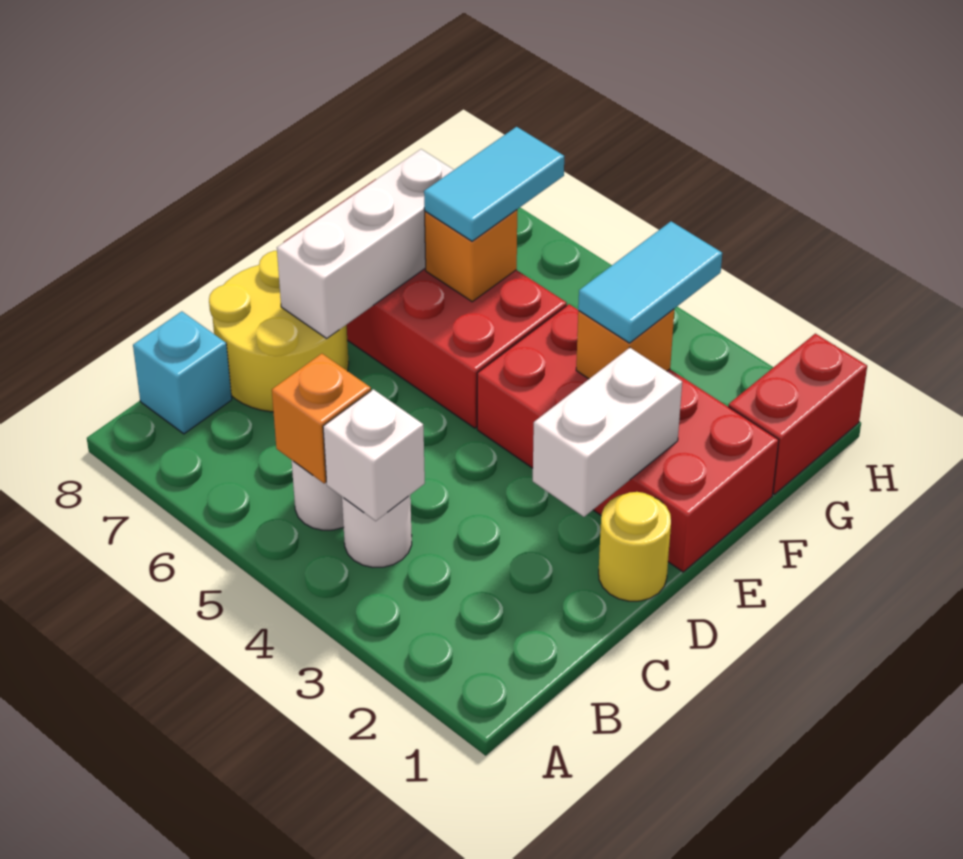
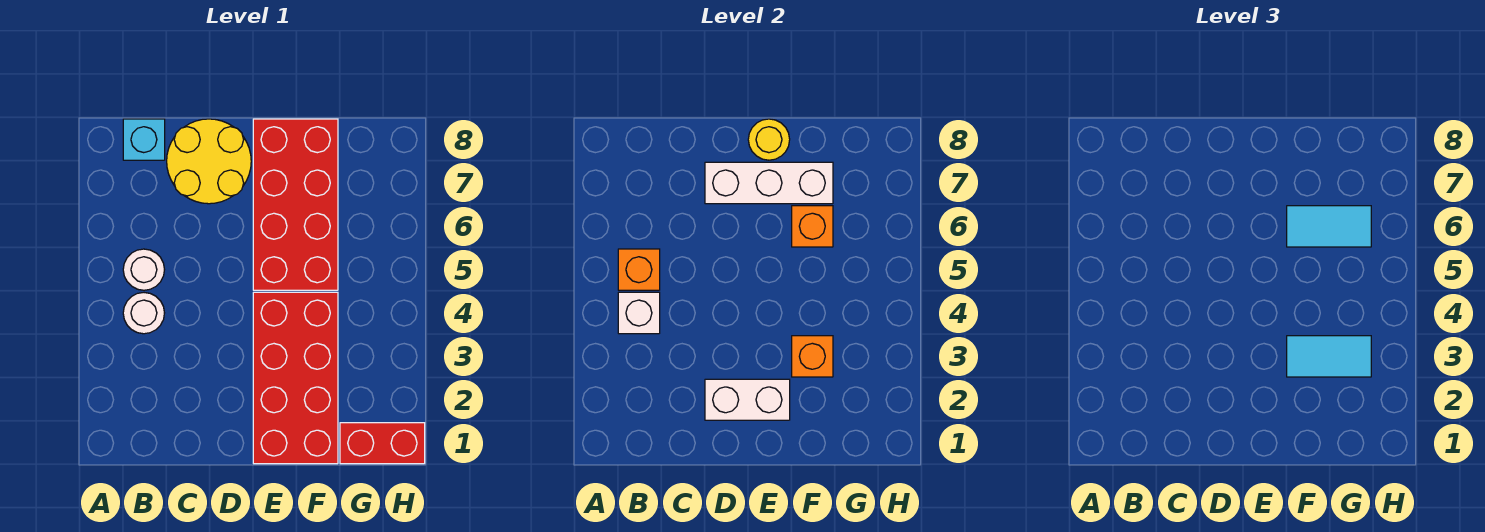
yellow round brick D1 level 1 -> yellow round brick E8 level 2

